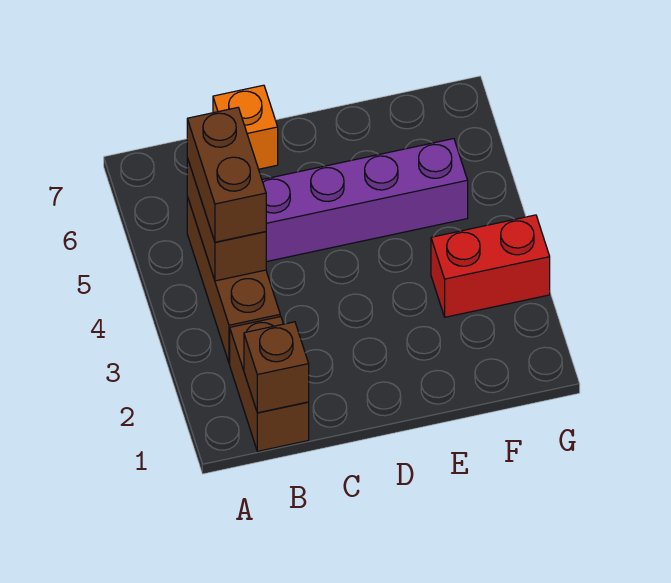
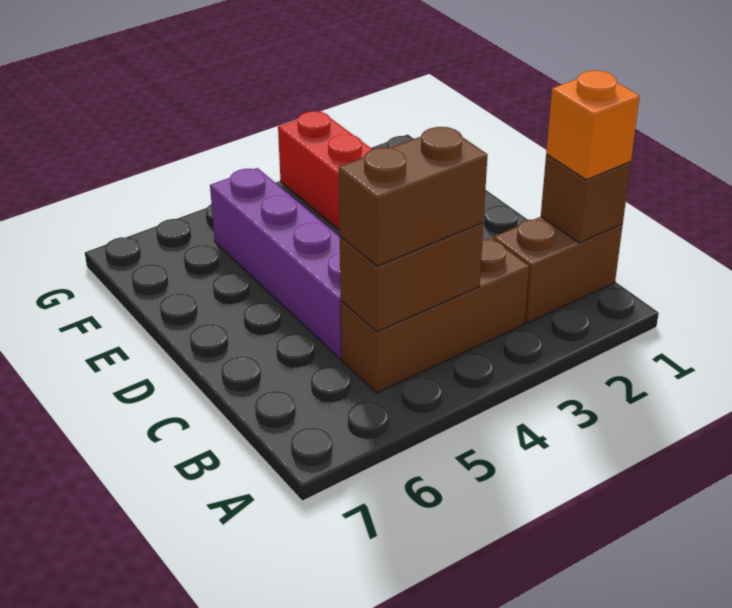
orange brick C7 level 1 -> orange brick B1 level 3

